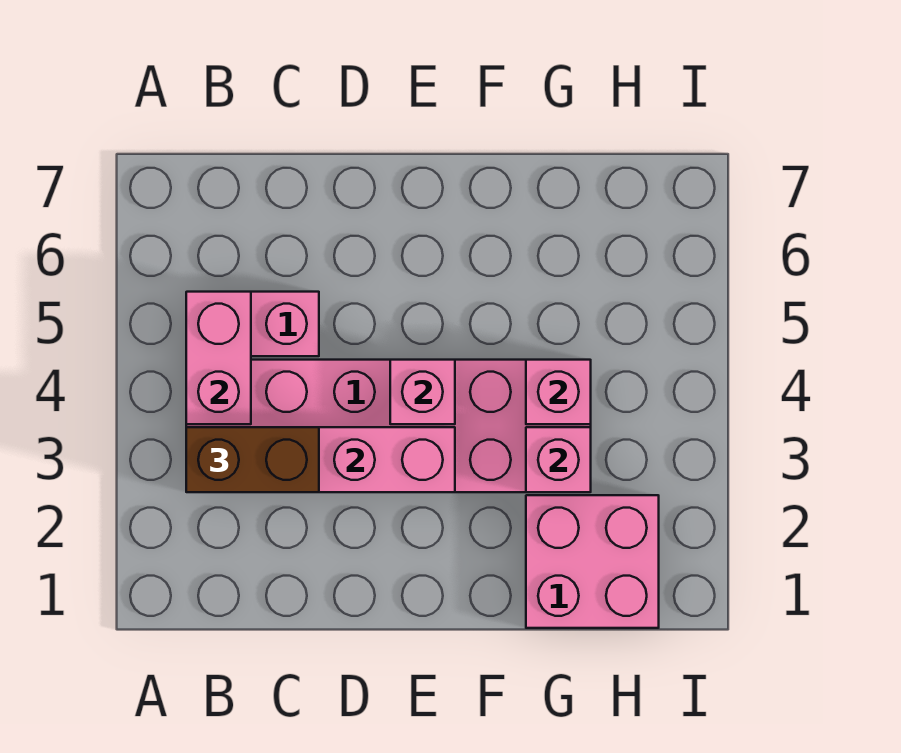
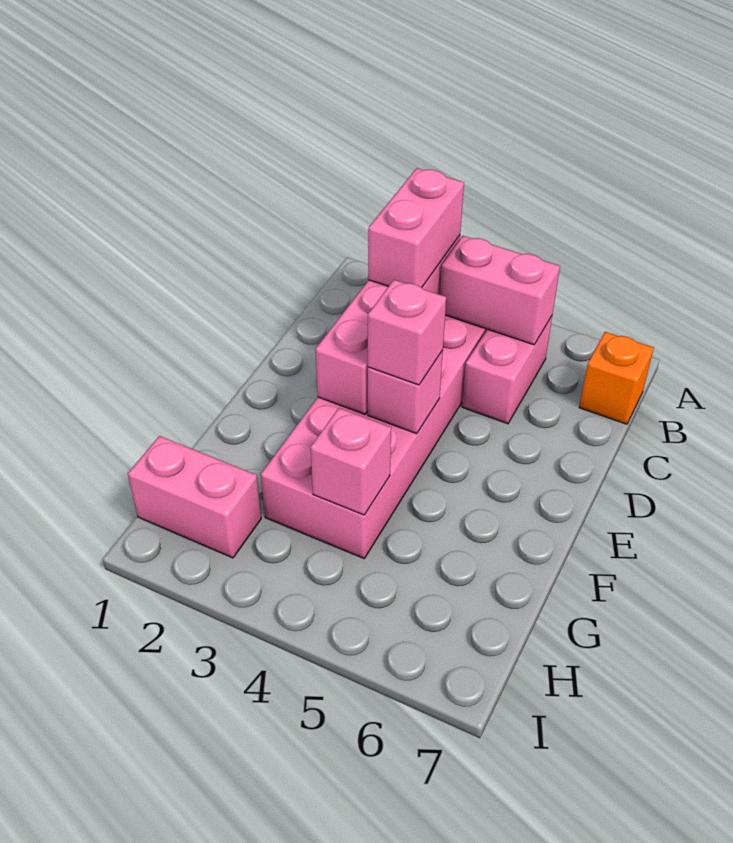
brown brick B3:C3 level 3 -> pink brick B3:C3 level 3
none -> orange brick B7 level 1
pink brick G1:H2 level 1 -> pink brick H1:H2 level 1
pink brick G3 level 2 -> pink brick E4 level 3

